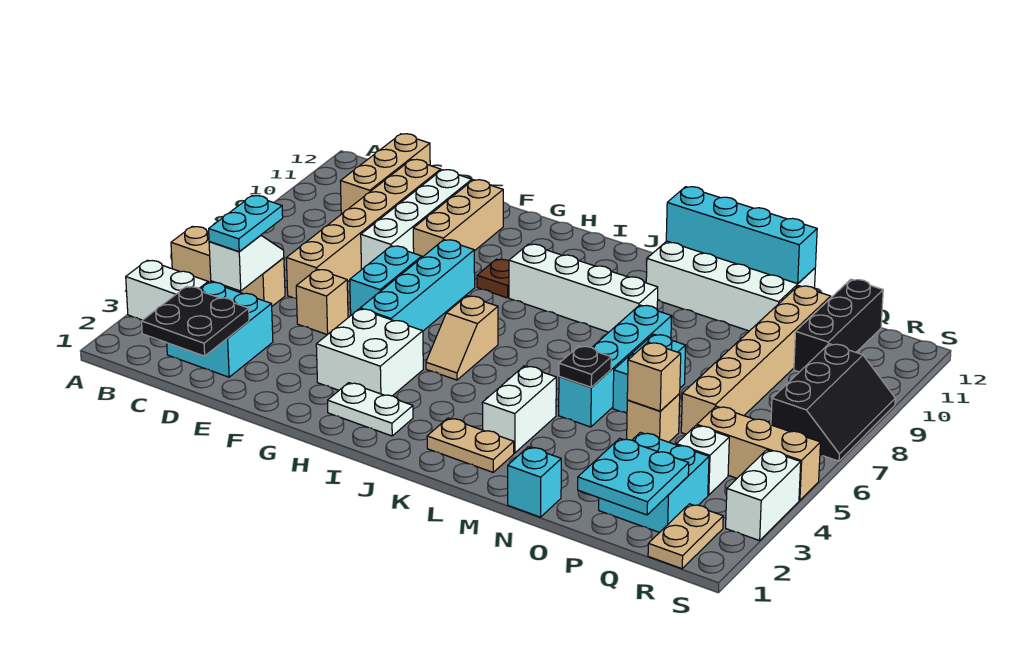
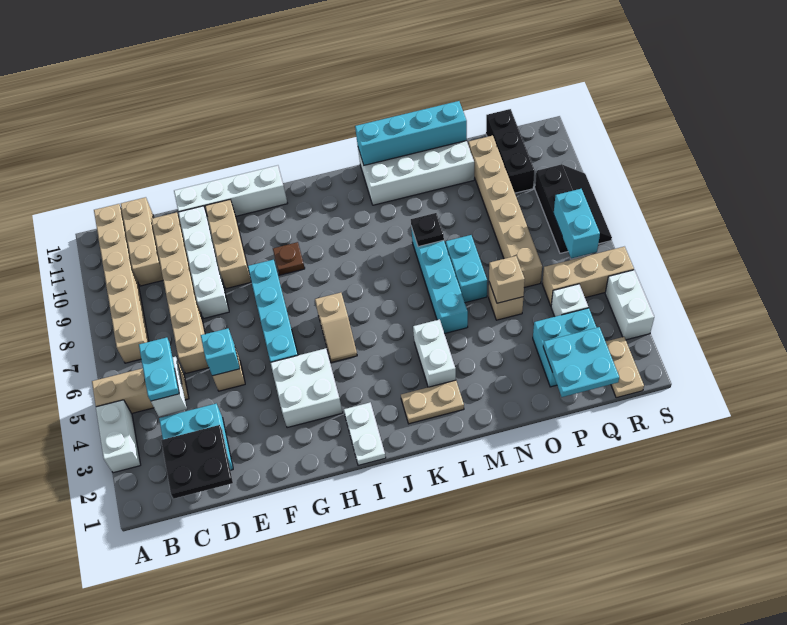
white brick A3:B3 level 1 -> white brick A3:A4 level 1
none -> tan brick B7:B12 level 1
cyan brick F6:F7 level 1 -> cyan brick R6:R7 level 2
white plate H2:I2 level 1 -> white plate I1:I2 level 1
white brick I9:L9 level 1 -> white brick E12:H12 level 1
black plate M5 level 2 -> black plate M8 level 2
cyan brick N1 level 1 -> cyan brick E5 level 2

